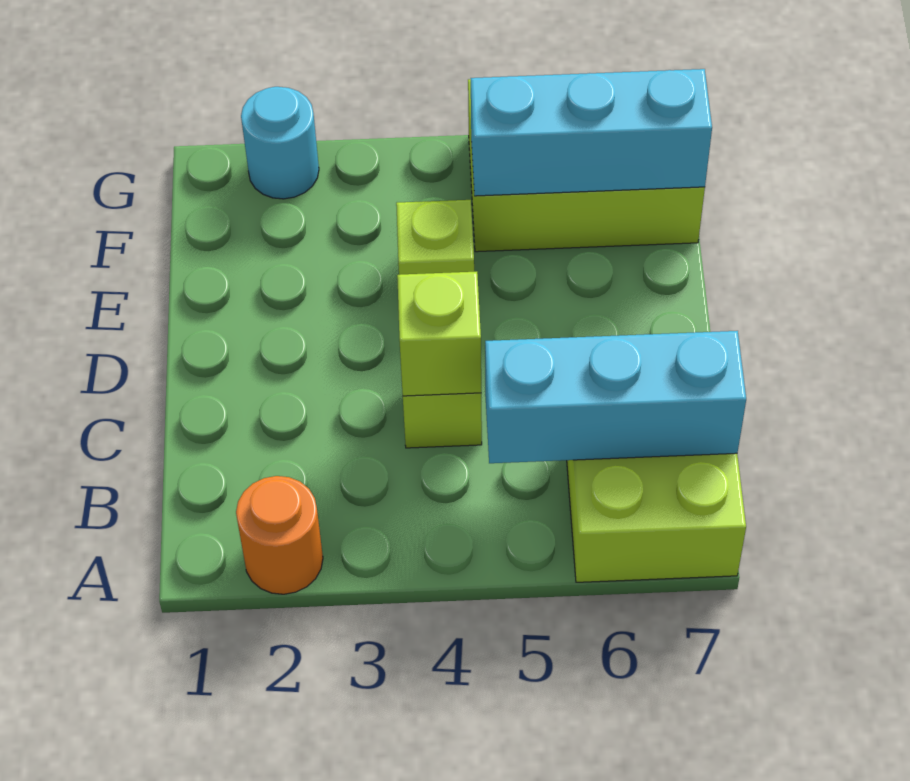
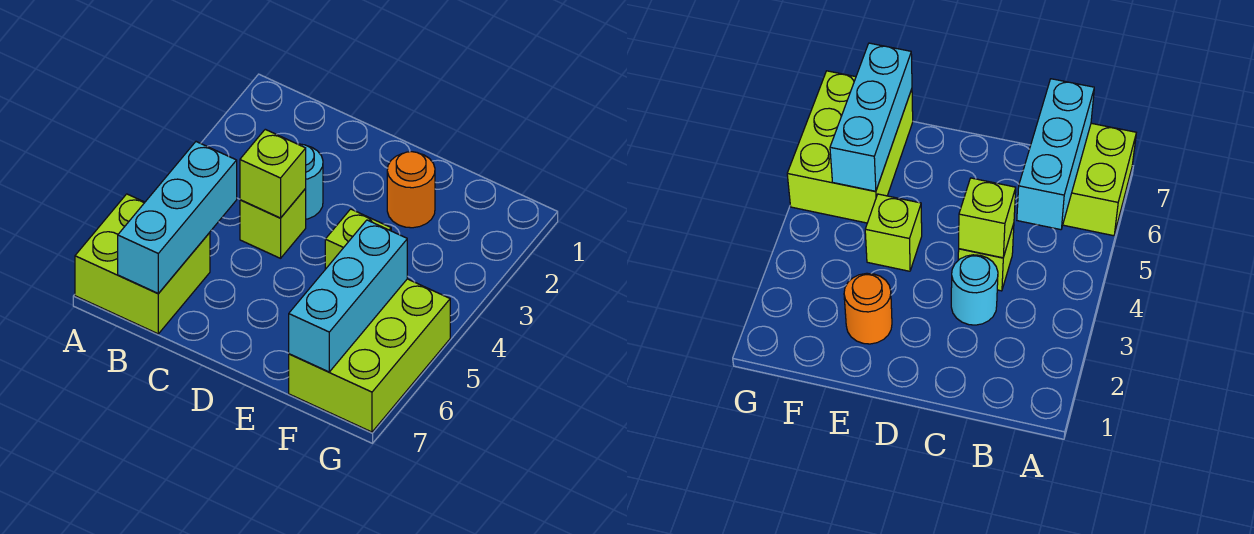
orange round brick A2 level 1 -> orange round brick E2 level 1
cyan round brick G2 level 1 -> cyan round brick C3 level 1

